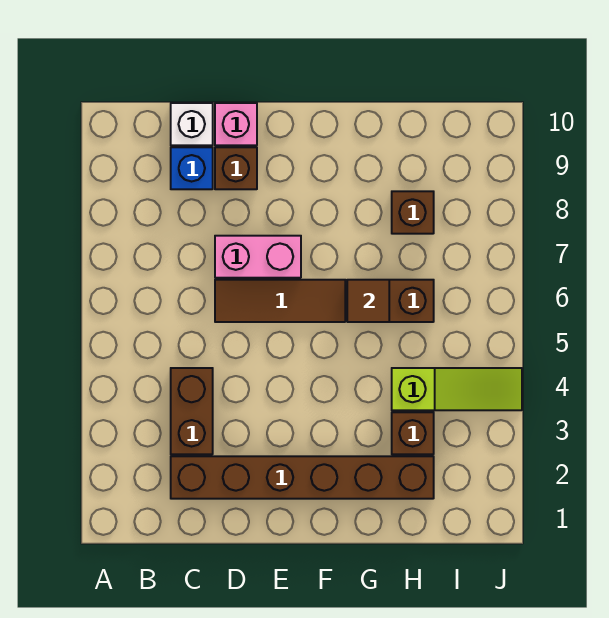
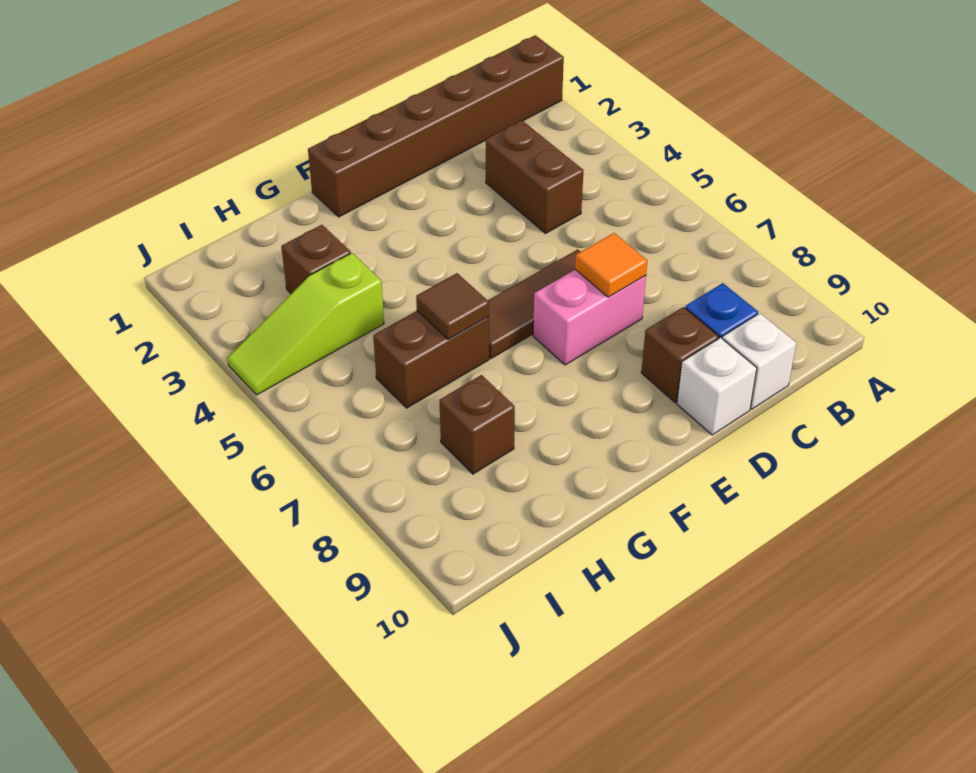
brown brick C2:H2 level 1 -> brown brick A1:F1 level 1
none -> orange tile D7 level 2
pink brick D10 level 1 -> white brick D10 level 1

